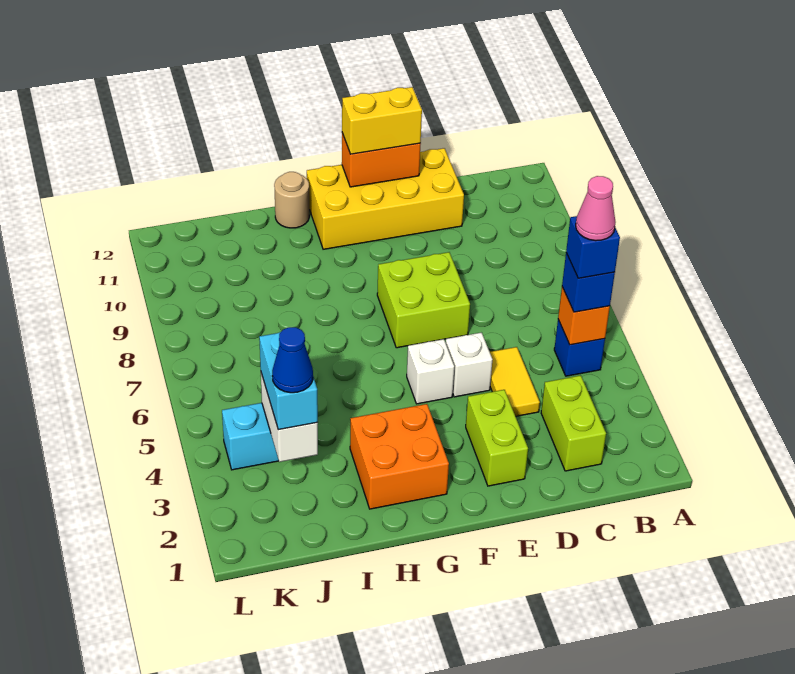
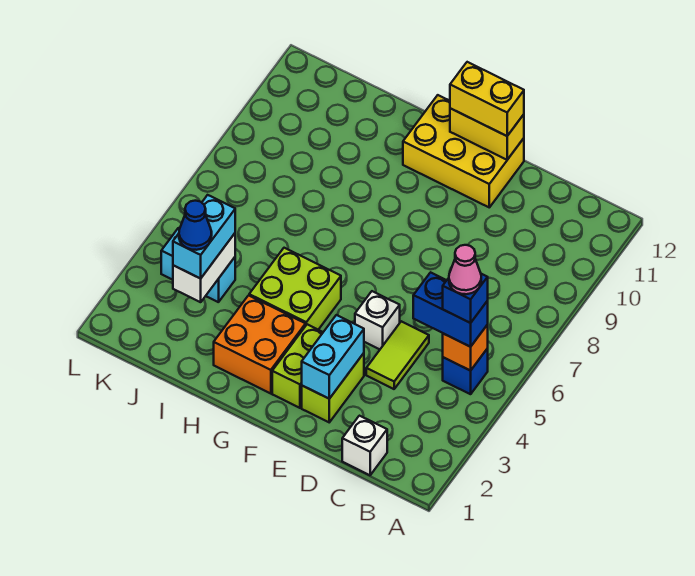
blue brick B5 level 3 -> blue brick B5:C5 level 3
lime brick C2:C3 level 1 -> lime brick F2:F3 level 1
yellow tile D4:D5 level 1 -> lime tile D4:D5 level 1
yellow brick D11:G12 level 1 -> yellow brick E11:G12 level 1
none -> cyan brick E2:E3 level 2
lime brick E7:F8 level 1 -> lime brick G4:H5 level 1
orange brick E12:F12 level 2 -> yellow brick E12:F12 level 2
white brick F5 level 1 -> white brick C1 level 1
tan round brick H12 level 1 -> none

